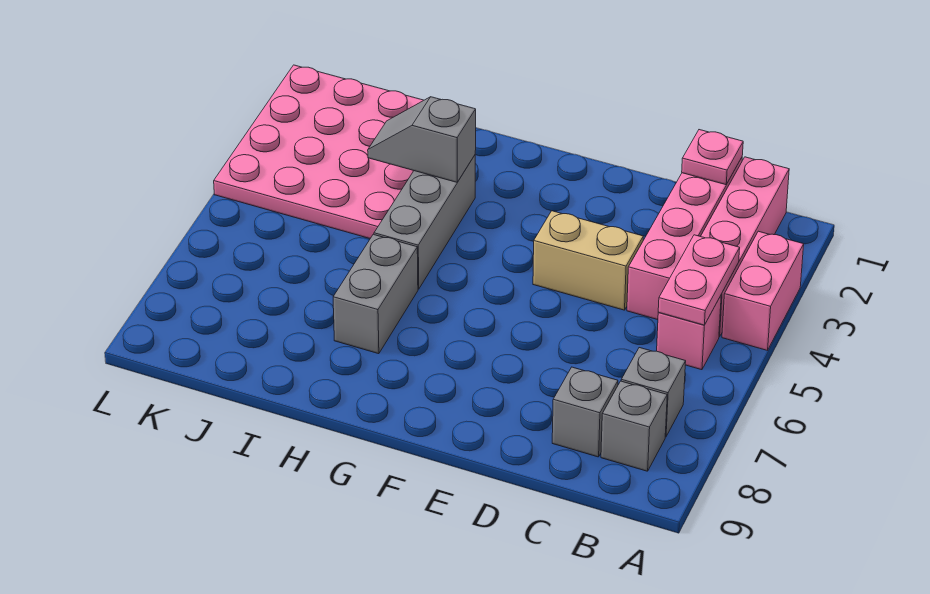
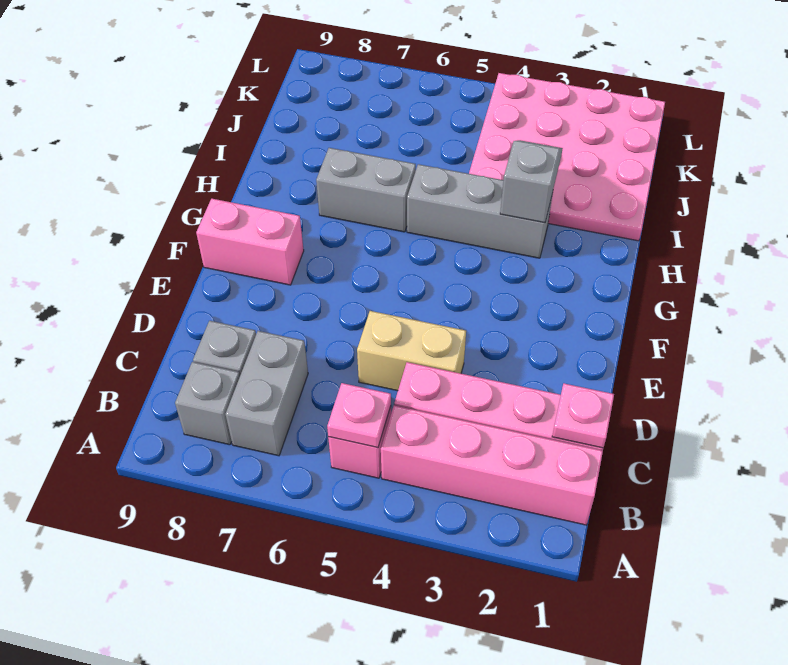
pink brick A3:A4 level 1 -> pink brick F8:F9 level 1
pink plate B4:B5 level 2 -> pink plate B5 level 2
grey brick B7 level 1 -> grey brick B7:C7 level 1
tan brick D4:E4 level 1 -> tan brick D4:D5 level 1

